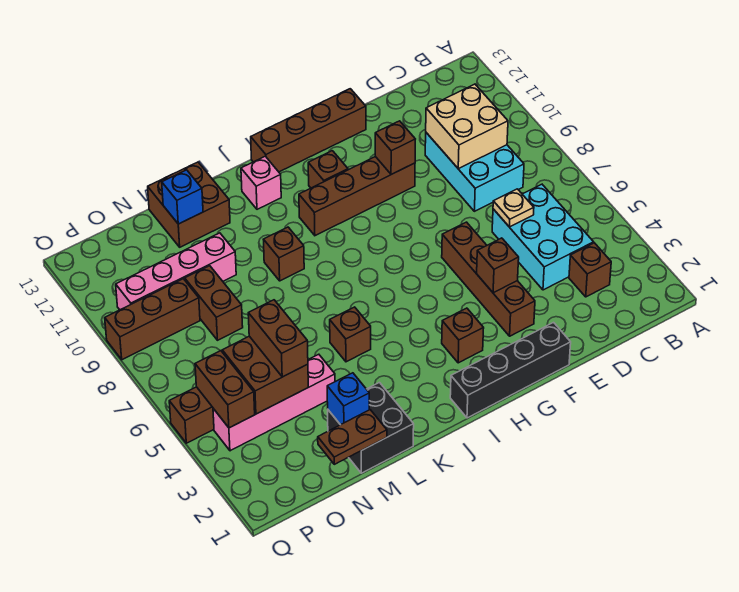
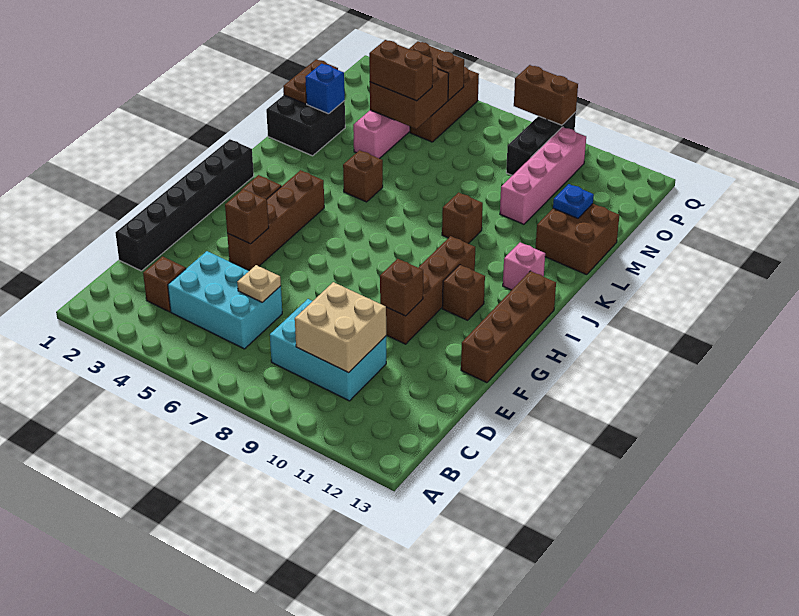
black brick F1:I1 level 1 -> black brick D1:I1 level 1
brown brick F3:F6 level 1 -> brown brick F4:I4 level 1
blue brick M12 level 2 -> blue plate M12 level 2
brown brick N8:N9 level 1 -> brown brick Q8:Q9 level 2
brown brick O9:Q9 level 1 -> black brick O9:Q9 level 1

